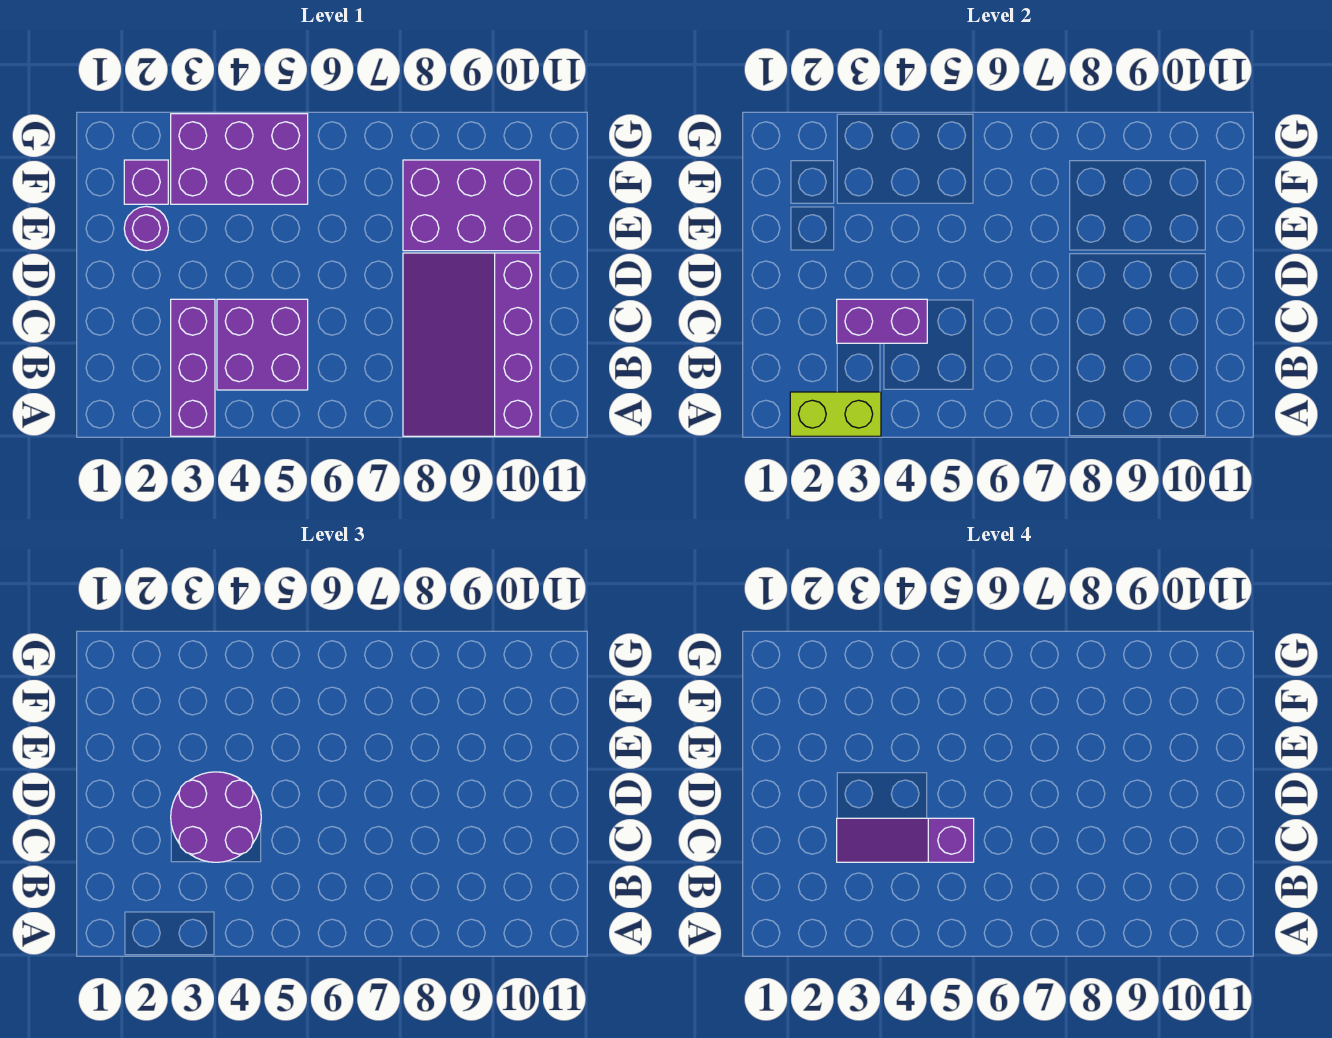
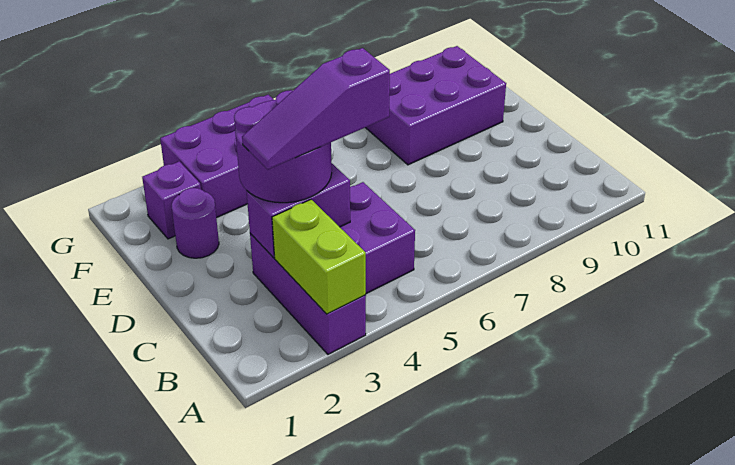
lime brick A2:A3 level 2 -> lime brick A3:B3 level 2
purple slope A8:D10 level 1 top 10 -> none

